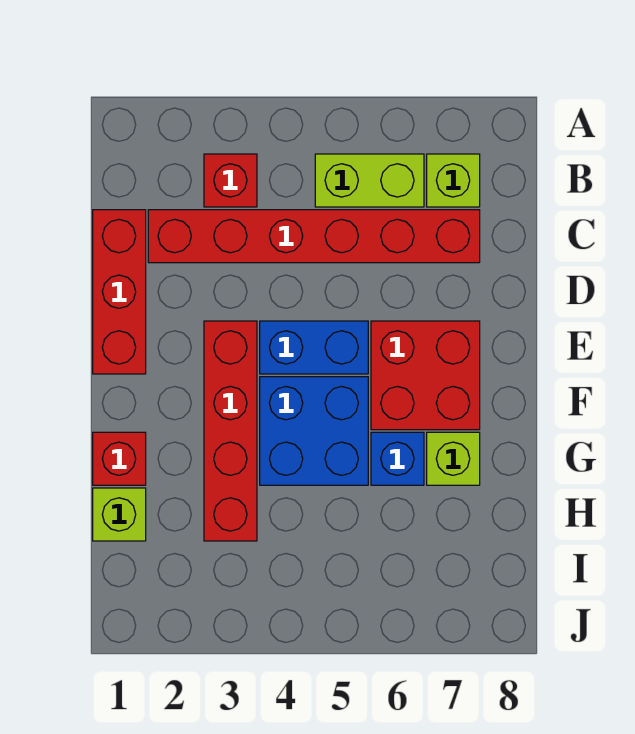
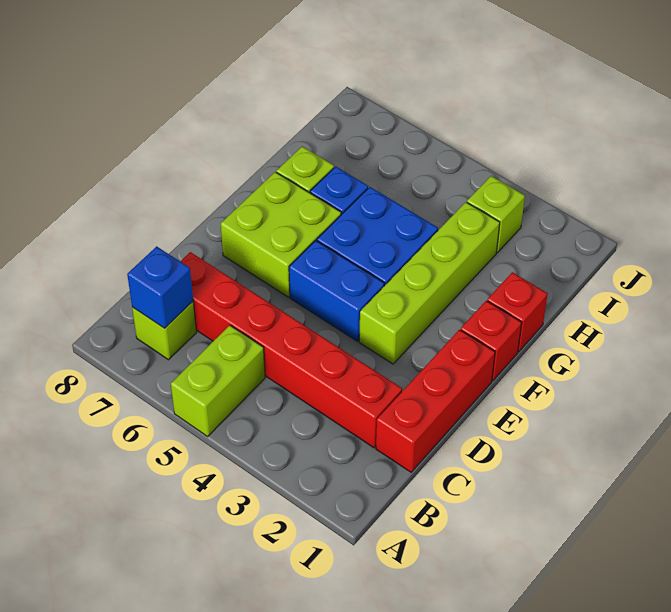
red brick B3 level 1 -> red brick F1 level 1
lime brick B5:B6 level 1 -> lime brick A5:B5 level 1
none -> blue brick B7 level 2
red brick E3:H3 level 1 -> lime brick E3:H3 level 1
red brick E6:F7 level 1 -> lime brick E6:F7 level 1
lime brick H1 level 1 -> lime brick I3 level 1

